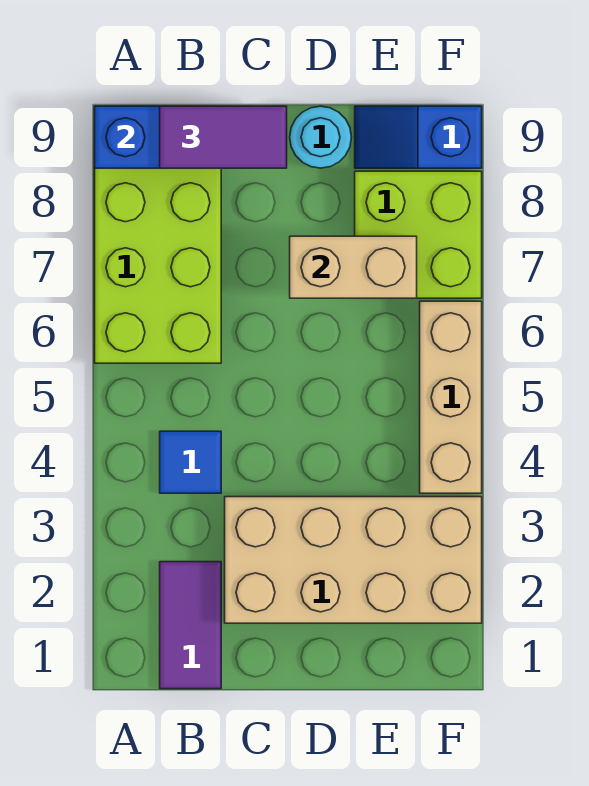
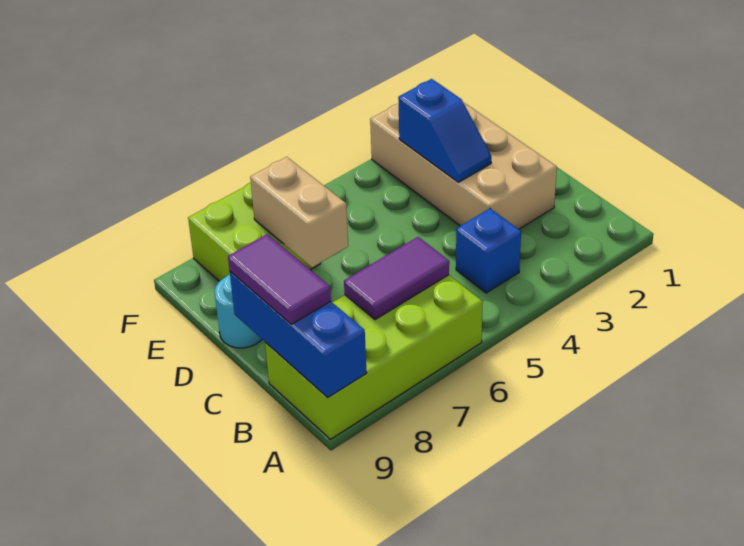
purple tile B1:B2 level 1 -> purple tile B6:B7 level 2
blue tile B4 level 1 -> blue brick B4 level 1
blue slope E9:F9 level 1 top F -> blue slope D3:E3 level 2 top E
tan brick F4:F6 level 1 -> none

